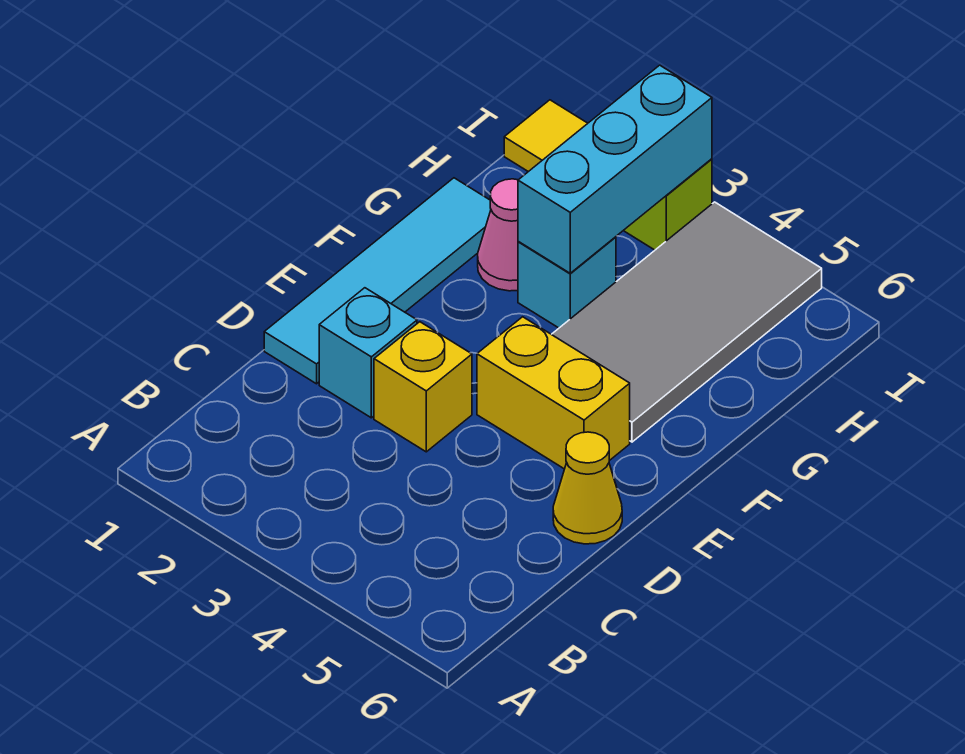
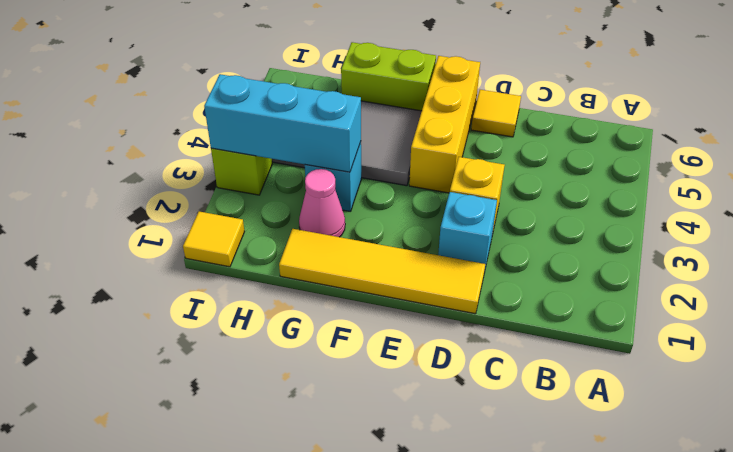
cyan tile D1:G1 level 1 -> yellow tile D1:G1 level 1
yellow cone D6 level 1 -> yellow tile D6 level 1
yellow brick E4:E5 level 1 -> yellow brick E4:E6 level 1
none -> lime brick F6:G6 level 1

